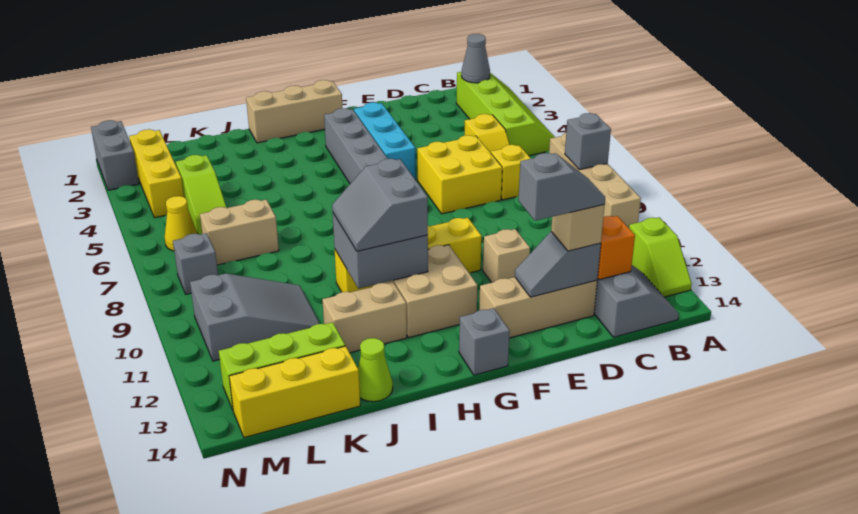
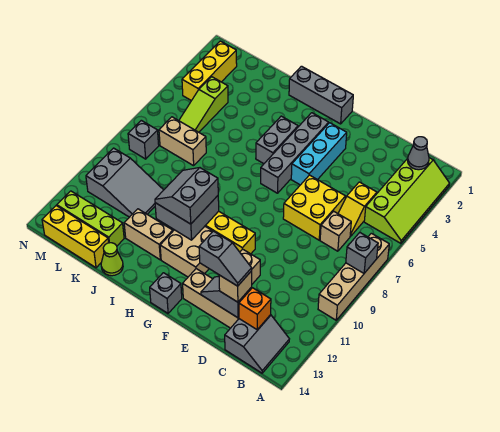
lime slope A12:A13 level 1 top 12 -> none
yellow brick C7 level 1 -> tan brick C7 level 1
tan brick G1:I1 level 1 -> grey brick G1:I1 level 1
yellow cone M6 level 1 -> none
grey brick N1:N2 level 1 -> grey brick H4:H5 level 1

